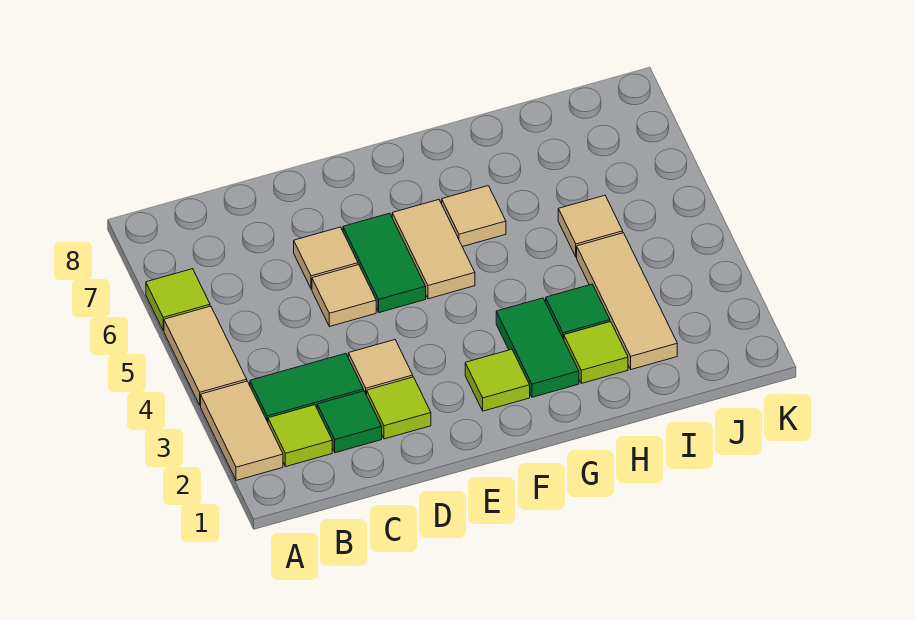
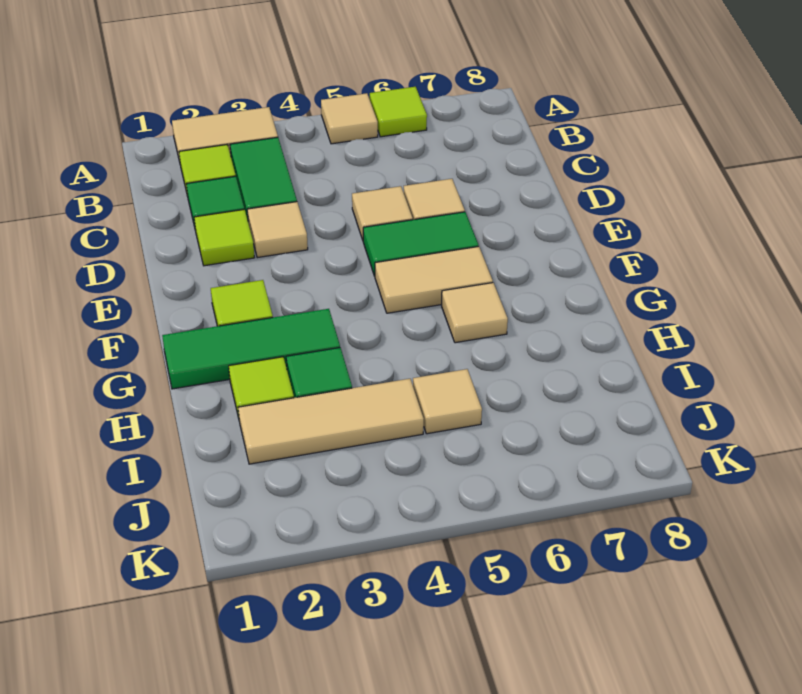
tan tile A4:A5 level 1 -> tan tile A5 level 1
green tile G2:G3 level 1 -> green tile G1:G3 level 1

